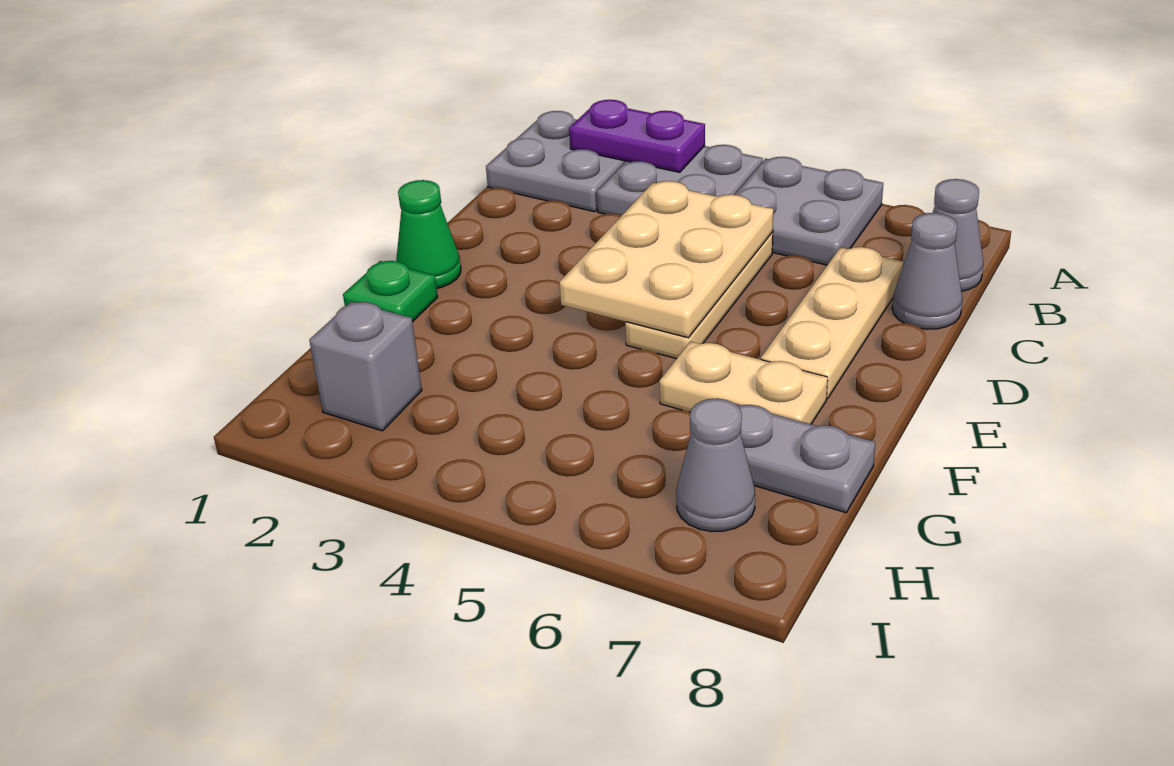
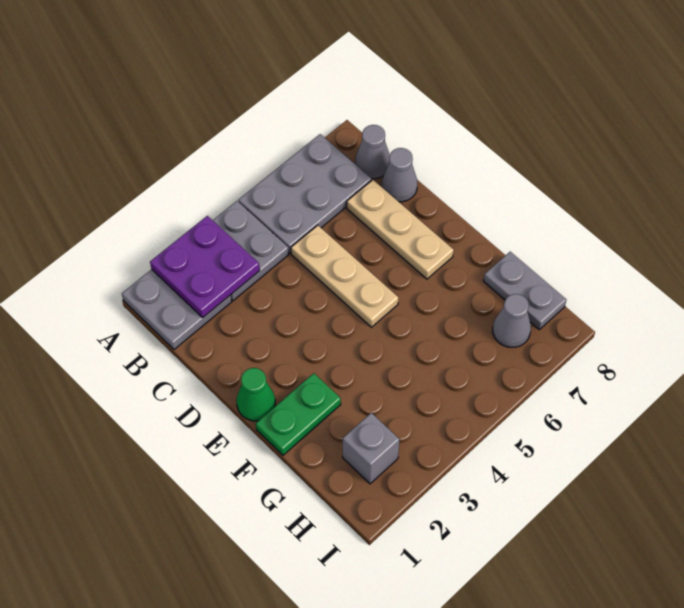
purple plate A2:A3 level 2 -> purple plate A2:B3 level 2
grey plate A5:B6 level 1 -> grey plate A5:B7 level 1
tan plate C4:E5 level 2 -> none
green plate F1 level 1 -> green plate F1:F2 level 1
tan plate F6:F7 level 1 -> none
grey plate G7:G8 level 1 -> grey plate G8:H8 level 1

